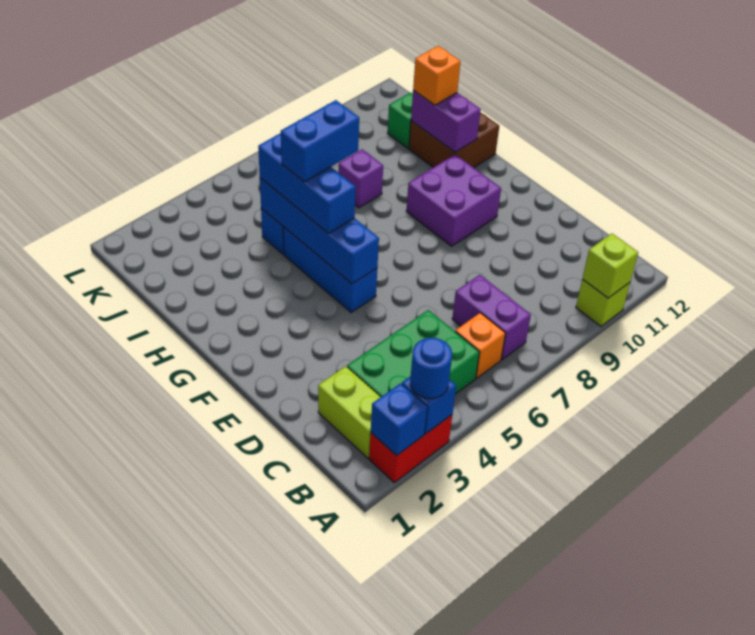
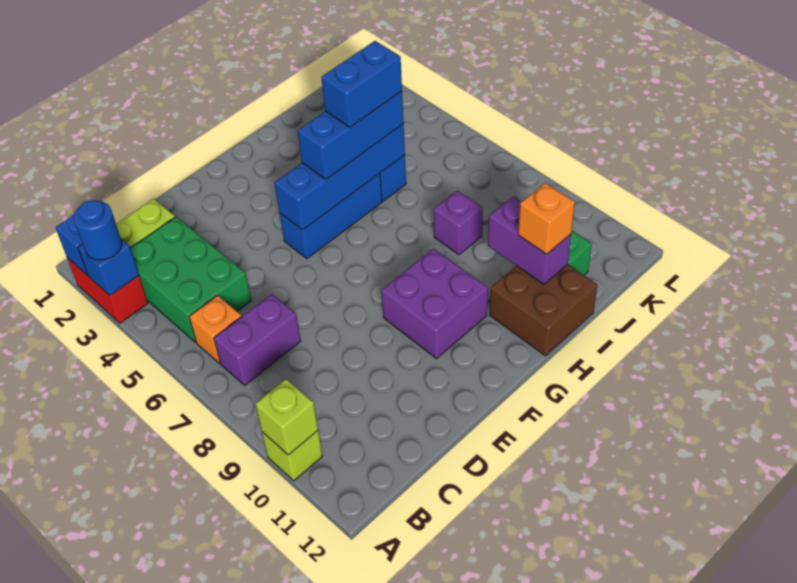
blue brick H5:H6 level 4 -> blue brick H5:I5 level 4
purple brick H11:I11 level 2 -> purple brick I10:I11 level 2

